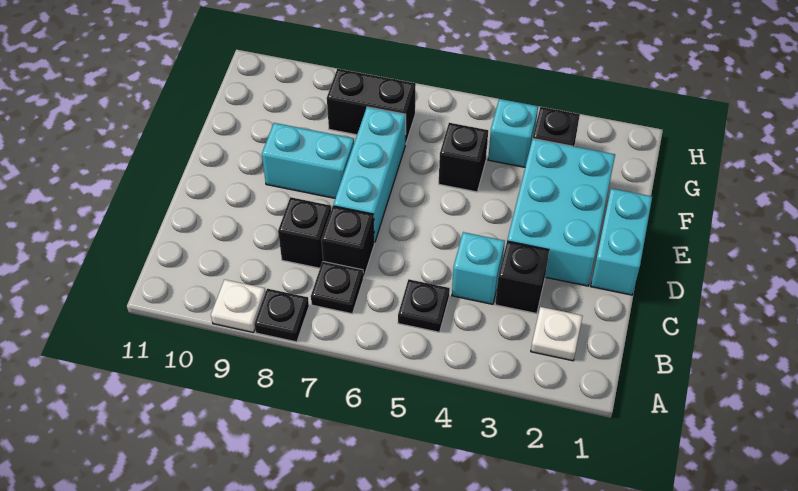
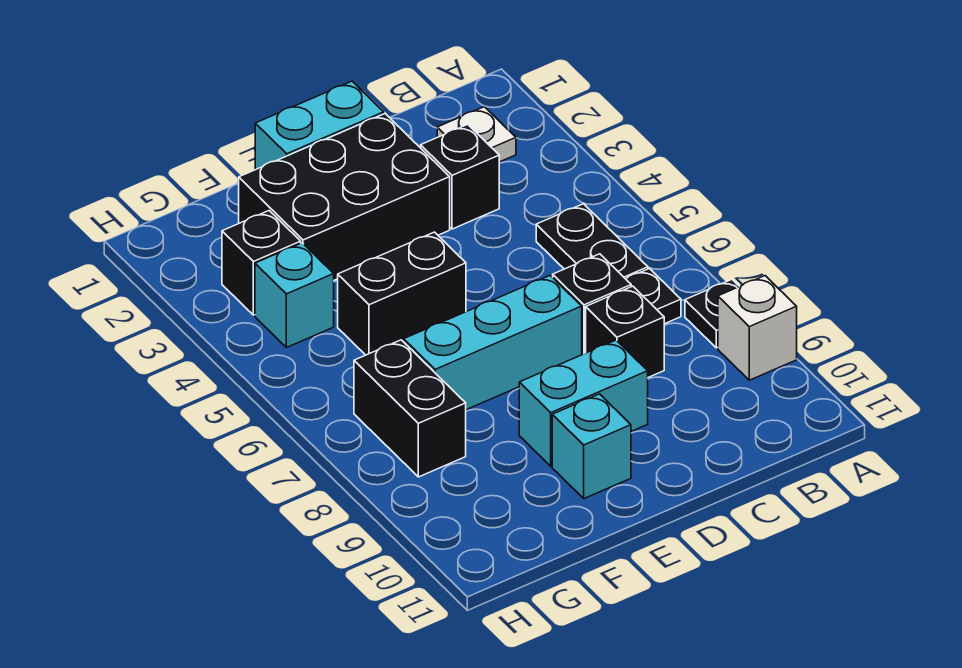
white plate A9 level 1 -> white brick A9 level 1
black plate B5 level 1 -> black plate B5:B6 level 1
cyan brick C4 level 1 -> cyan brick E10 level 1
cyan brick D2:F3 level 1 -> black brick D2:F3 level 1
cyan brick E8:E9 level 1 -> cyan brick D9:E9 level 1
black brick F5 level 1 -> black brick E5:F5 level 1

